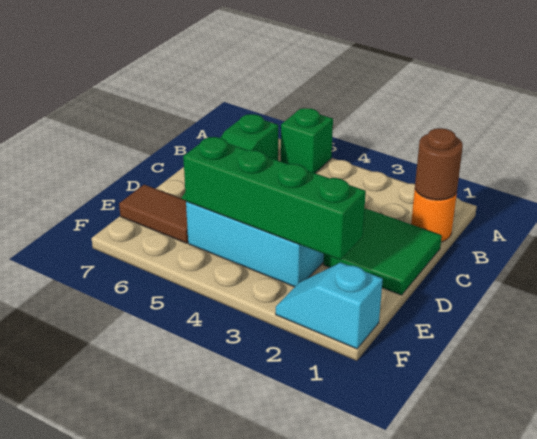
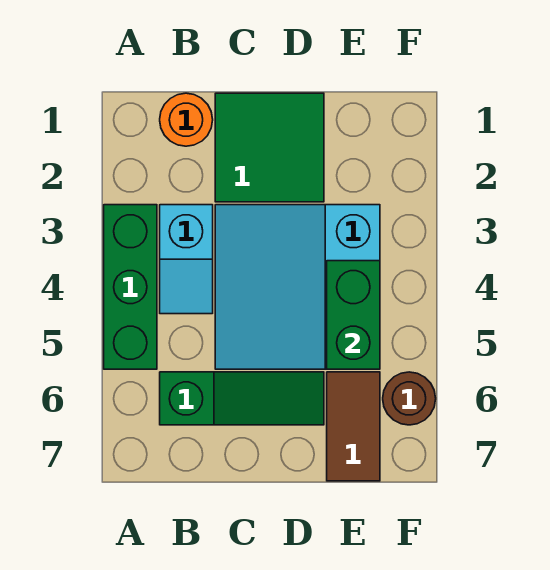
green brick A5 level 1 -> green brick A3:A5 level 1
brown round brick B1 level 2 -> brown round brick F6 level 1
green brick E2:E5 level 2 -> green brick E4:E5 level 2
cyan slope F1:F2 level 1 top 1 -> cyan slope B3:B4 level 1 top 3

